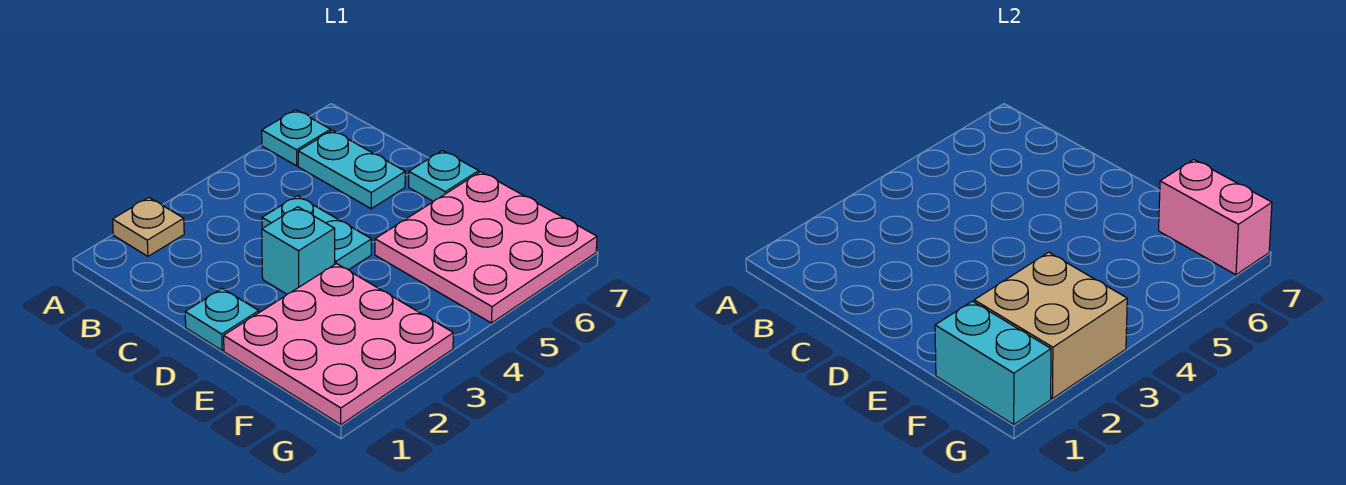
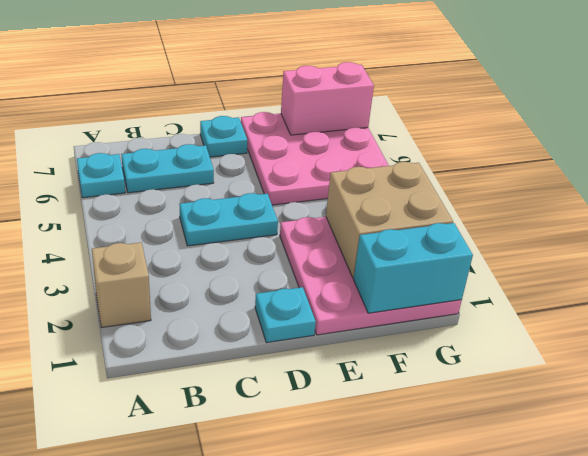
tan plate A2 level 1 -> tan brick A2 level 1
cyan brick D3 level 1 -> none

